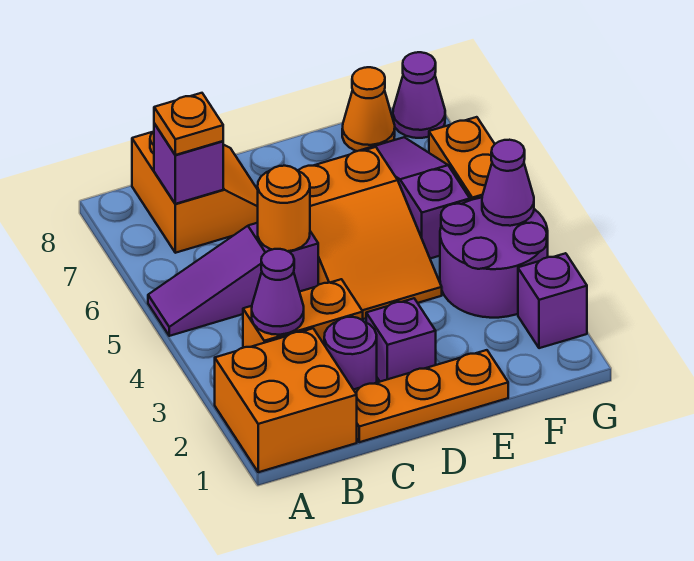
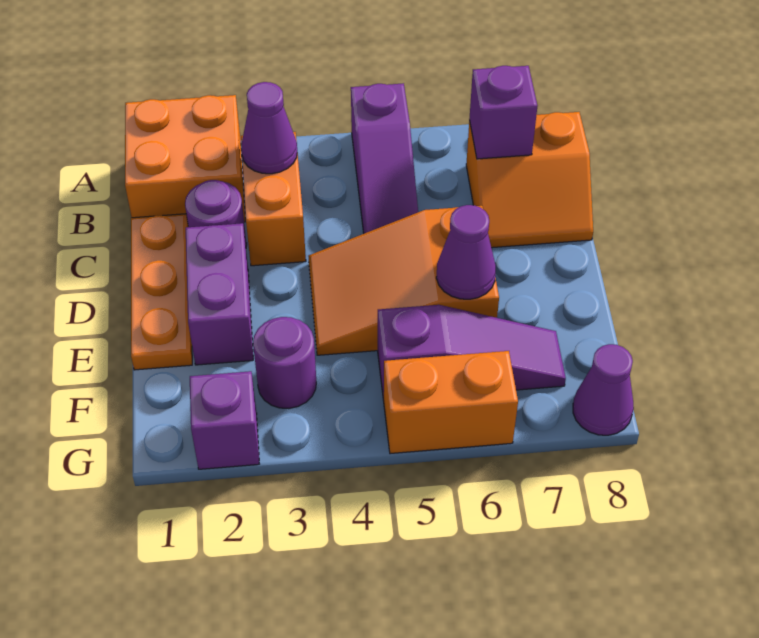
purple slope A5:C5 level 1 top C -> purple slope A5:C5 level 1 top A
orange plate B7 level 3 -> none
orange round brick C5 level 2 -> none
purple brick D2 level 1 -> purple brick D2:E2 level 1
purple round brick F3:G4 level 1 -> purple round brick F3 level 1
orange cone F8 level 1 -> none
purple cone G4 level 2 -> purple cone E6 level 2

